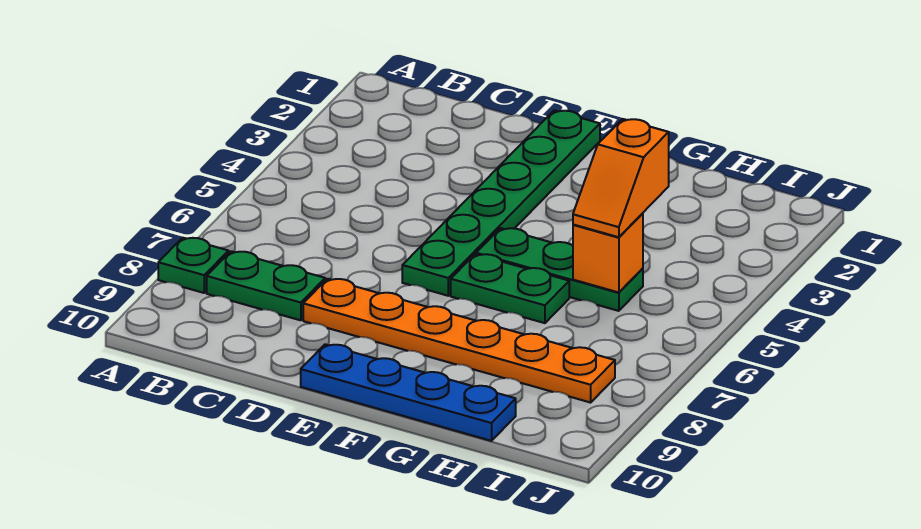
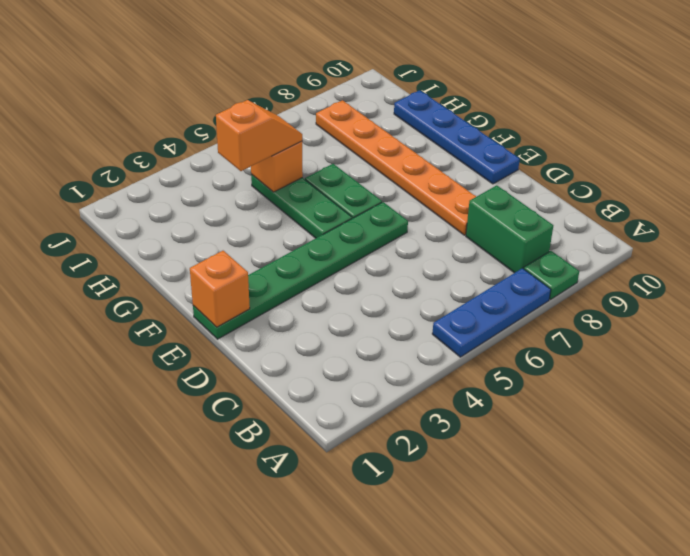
none -> blue plate A5:A7 level 1
green plate B8:C8 level 1 -> green brick B8:C8 level 1
none -> orange brick E1 level 2

